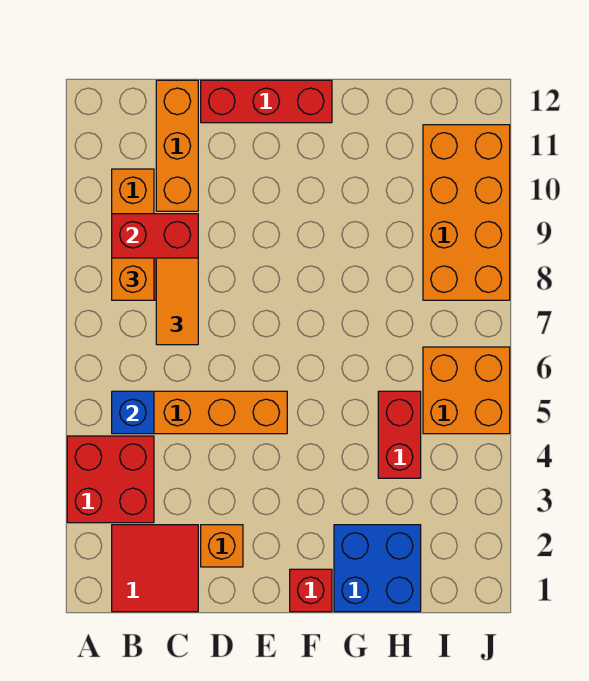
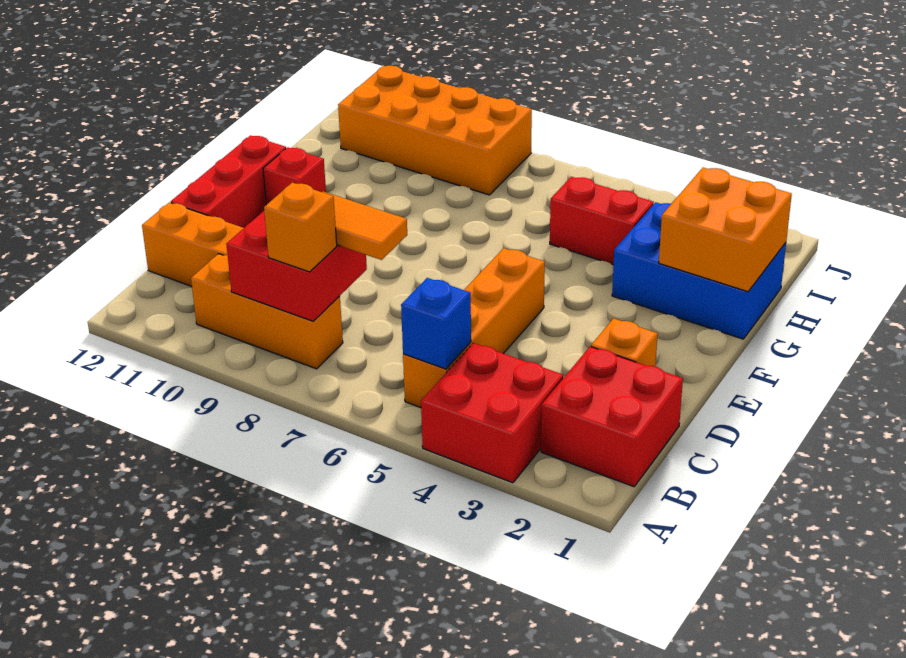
red tile B1:C2 level 1 -> red brick B1:C2 level 1
red brick F1 level 1 -> red brick F11 level 1
blue brick G1:H2 level 1 -> blue brick G1:H3 level 1
orange brick I5:J6 level 1 -> orange brick G1:H2 level 2

